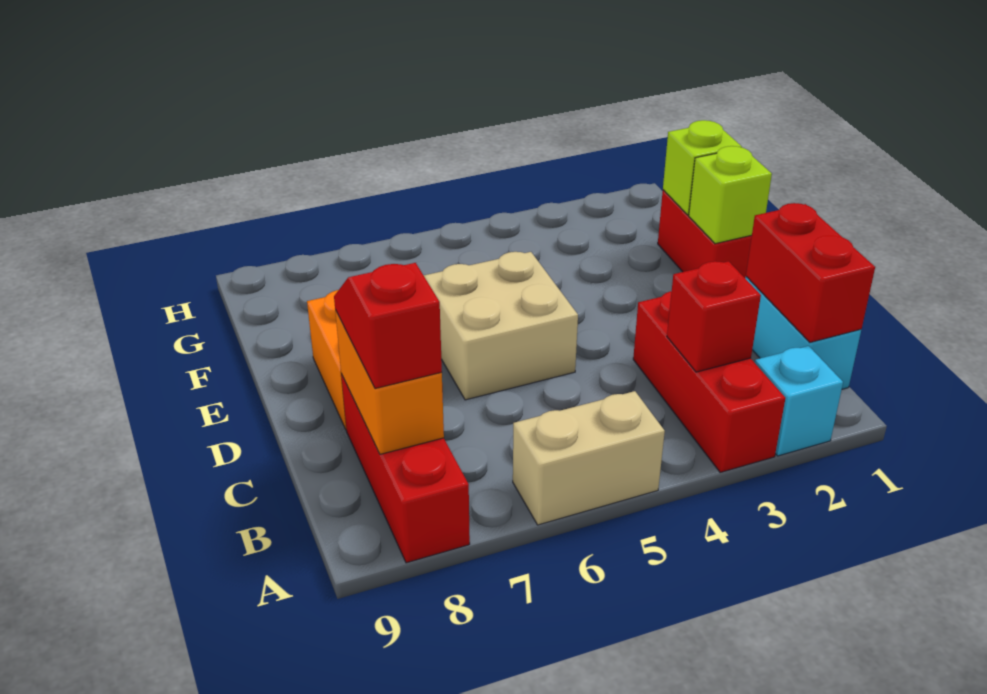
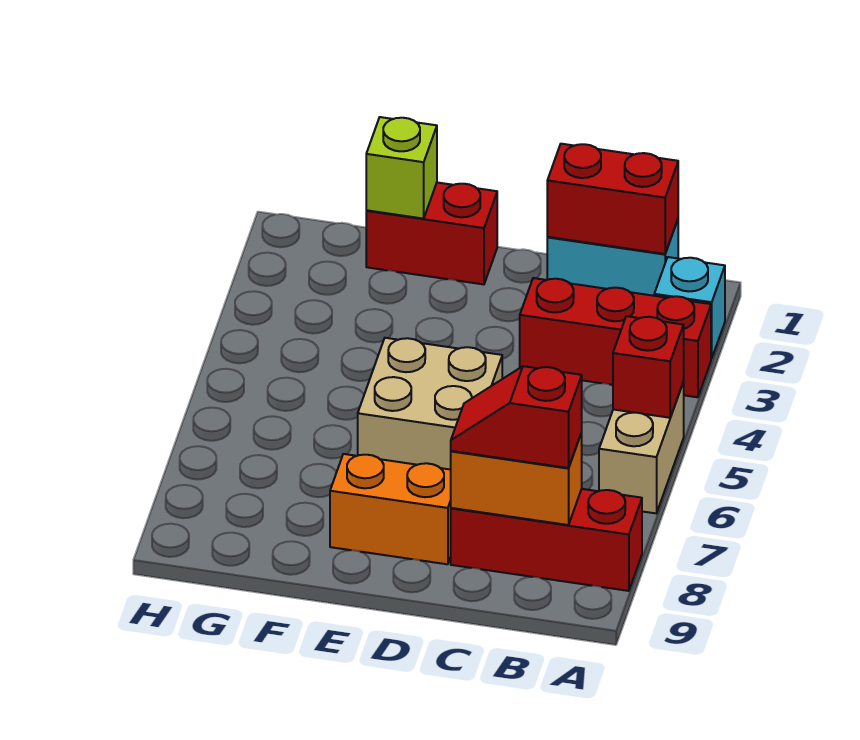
red brick B3 level 2 -> red brick A5 level 2
lime brick E1 level 2 -> none

